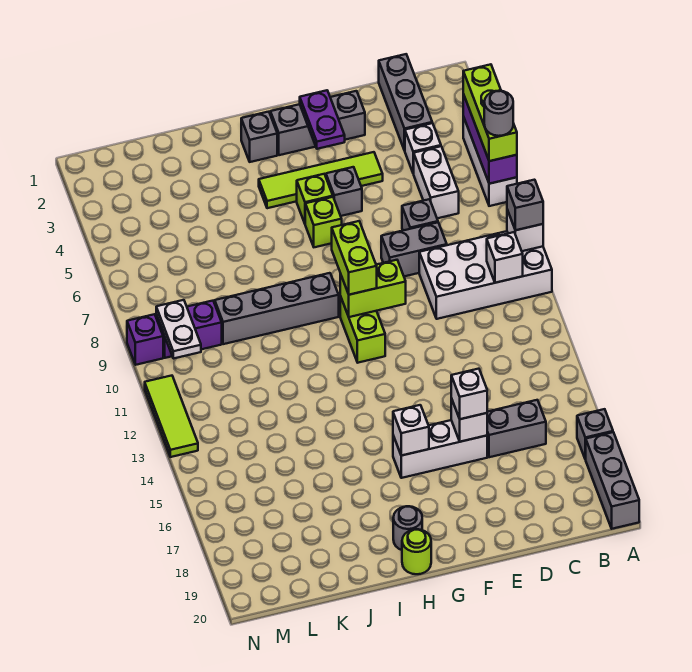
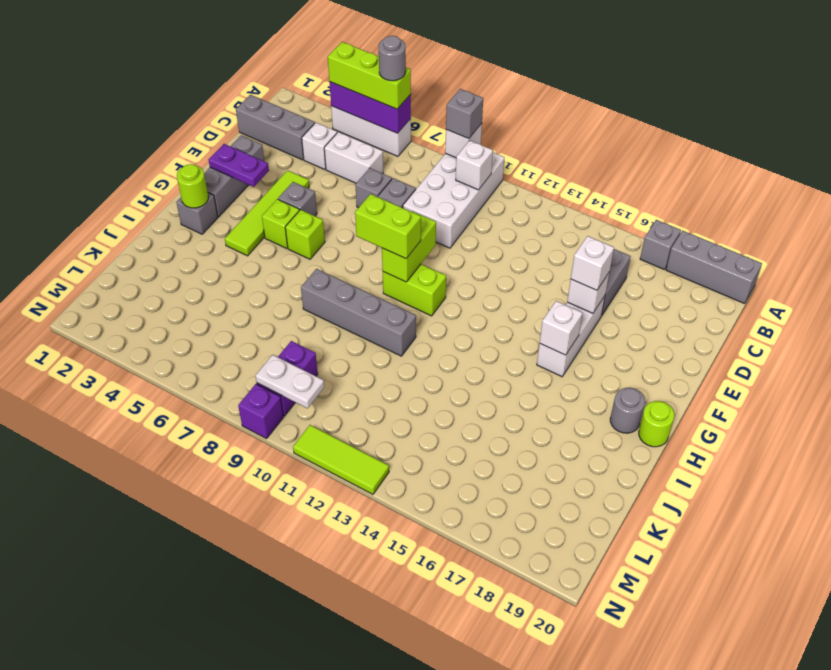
none -> lime round brick H2 level 2
grey brick H9:K9 level 1 -> grey brick I8:I11 level 1

